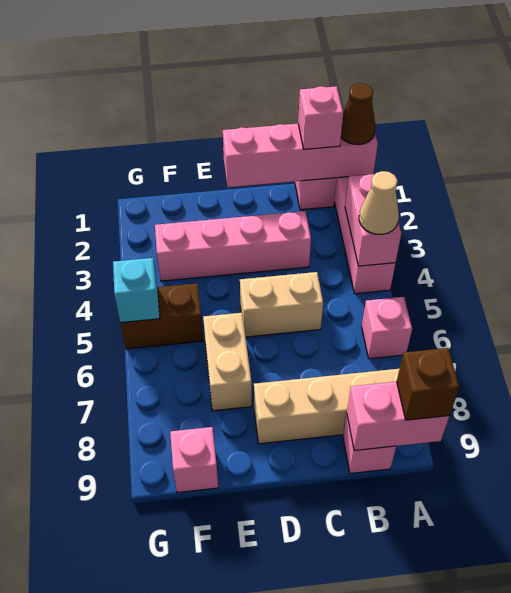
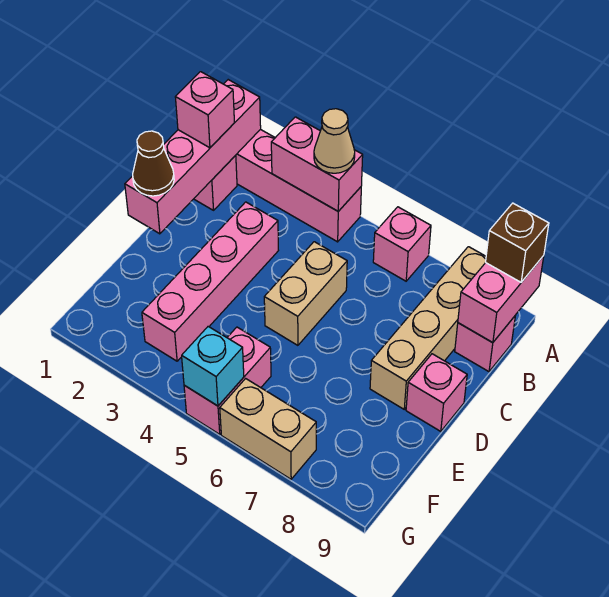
brown cone A1 level 3 -> brown cone D1 level 3
tan brick E6:E7 level 1 -> tan brick G6:G7 level 1
brown brick F5:G5 level 1 -> pink brick F5:G5 level 1
pink brick F9 level 1 -> pink brick D9 level 1

